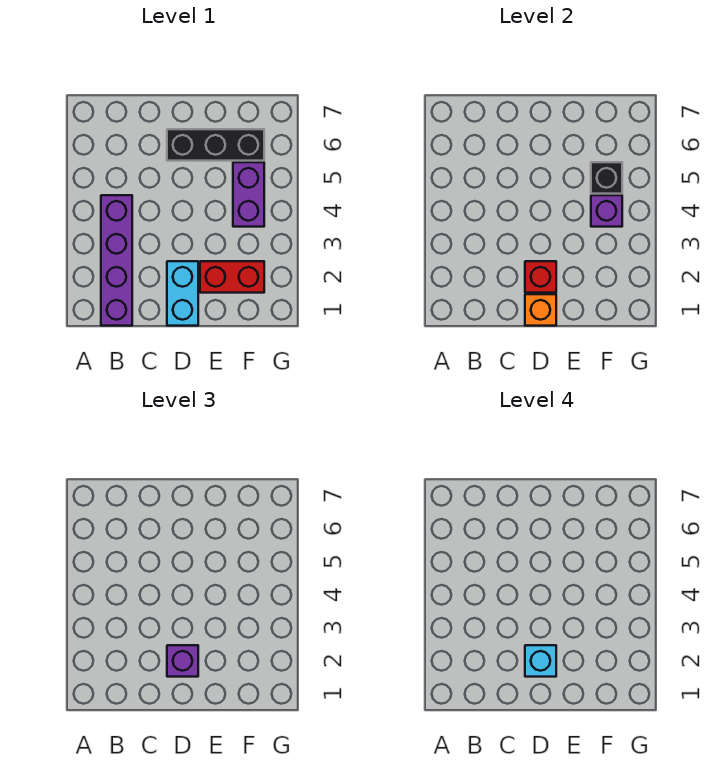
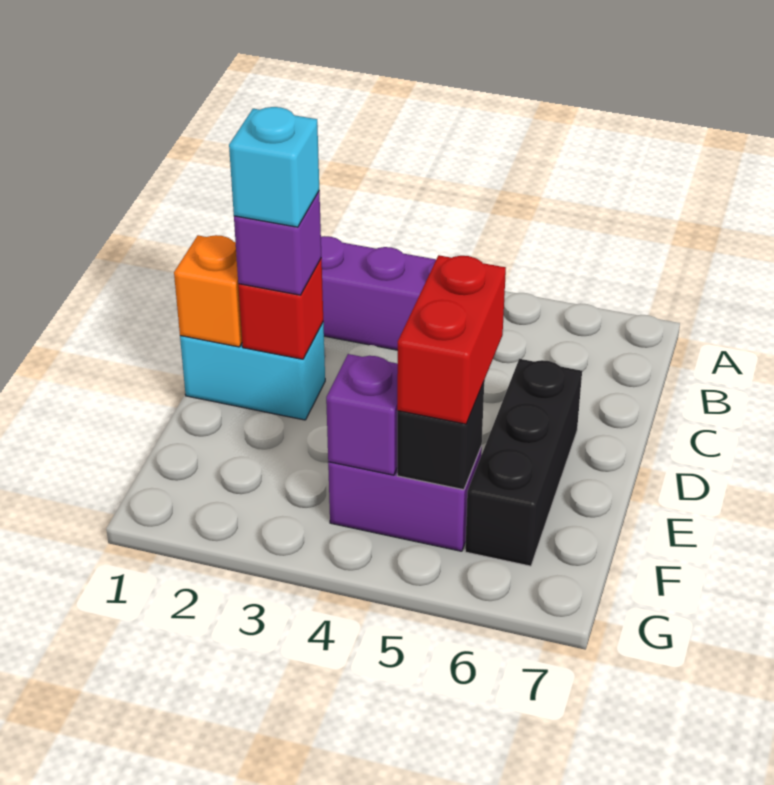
red brick E2:F2 level 1 -> red brick E5:F5 level 3

